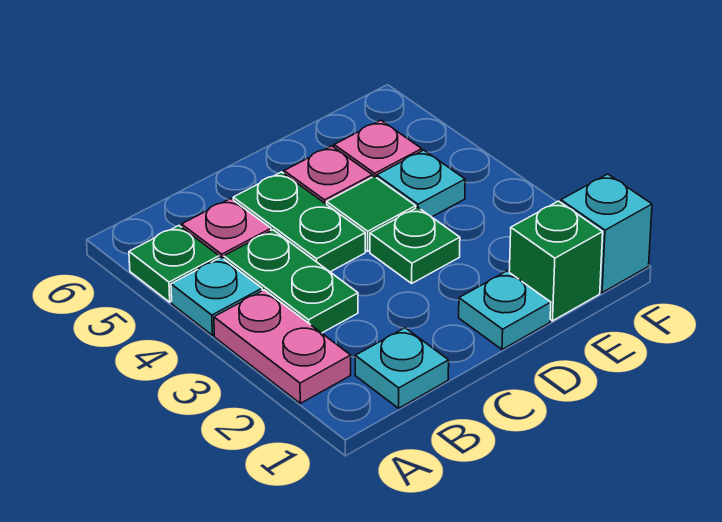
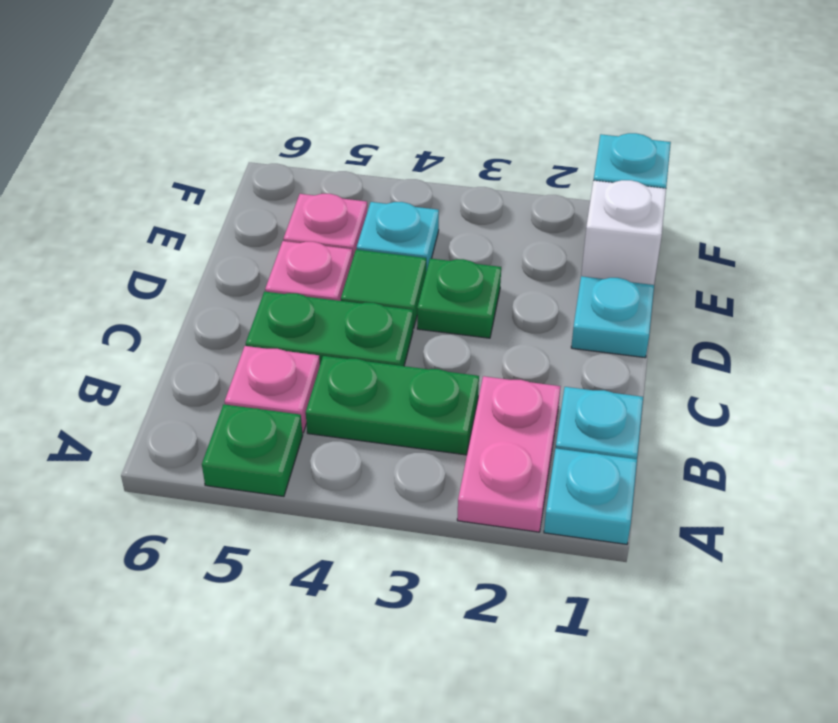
pink plate A2:A3 level 1 -> pink plate A2:B2 level 1
cyan plate A4 level 1 -> cyan plate A1 level 1
green brick E1 level 1 -> white brick E1 level 1

